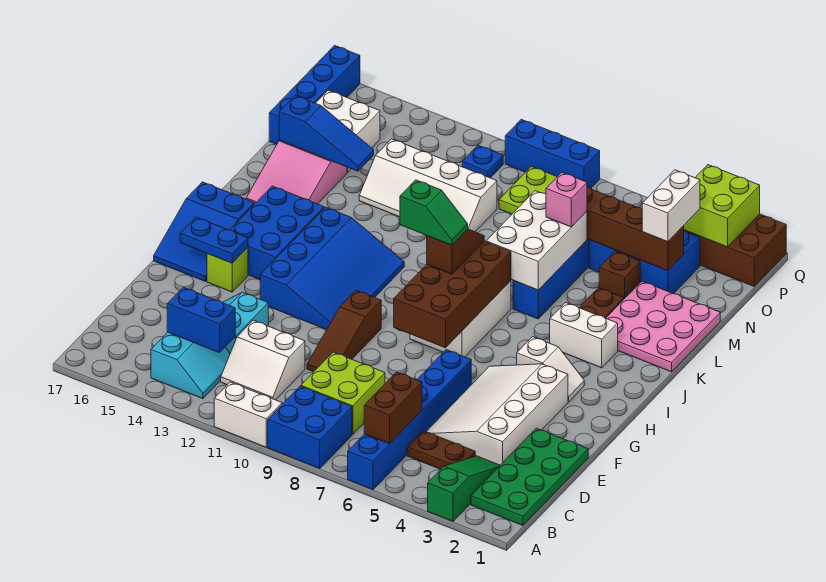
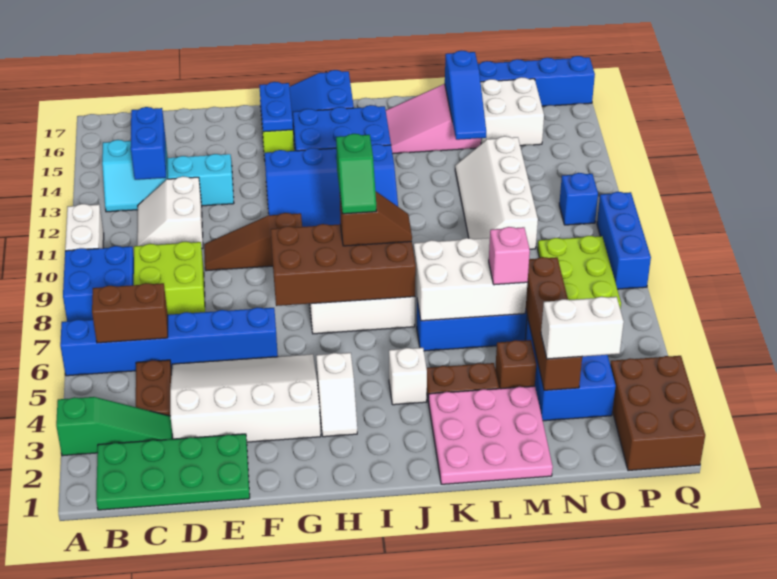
white brick J3:J4 level 1 -> white brick J4 level 1
lime brick P2:Q3 level 2 -> none
blue plate P11 level 1 -> blue brick P11 level 1

